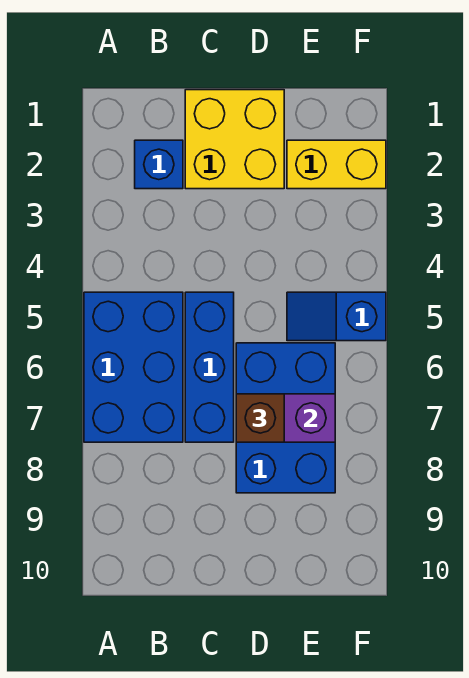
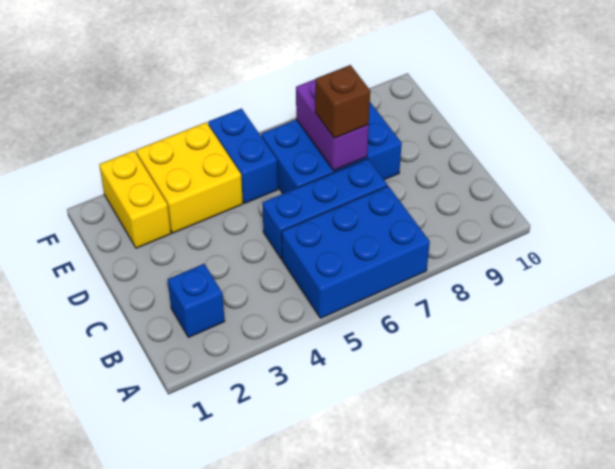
yellow brick C1:D2 level 1 -> yellow brick E3:F4 level 1
blue slope E5:F5 level 1 top F -> blue brick E5:F5 level 1

